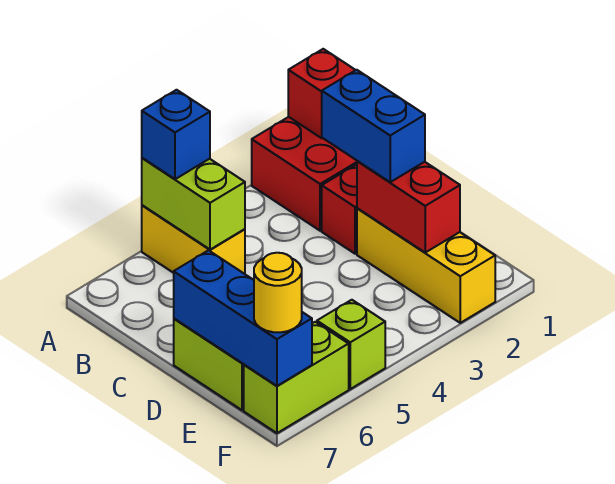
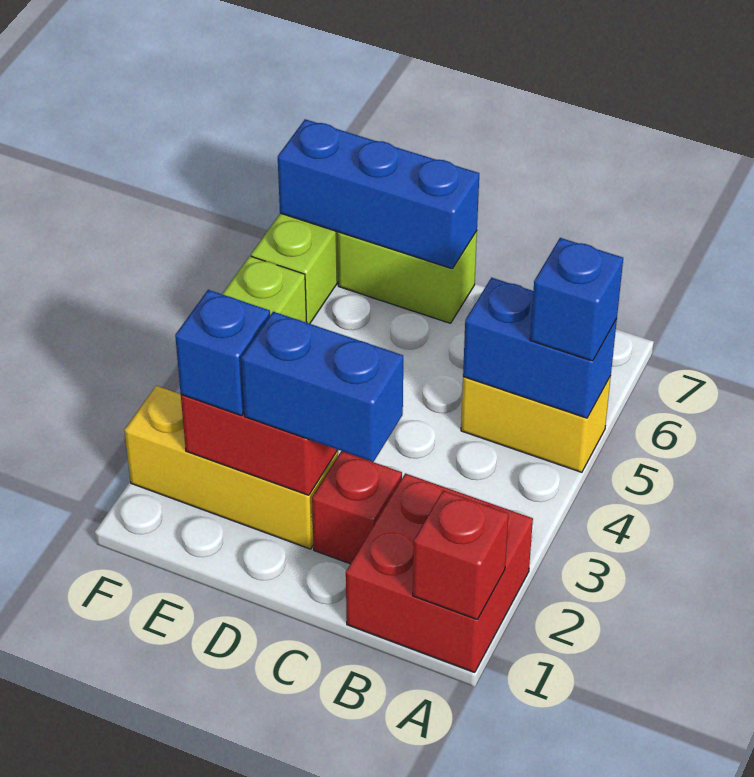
lime brick A5:B5 level 2 -> blue brick A5:B5 level 2
none -> blue brick E2 level 3
yellow round brick F7 level 3 -> none

